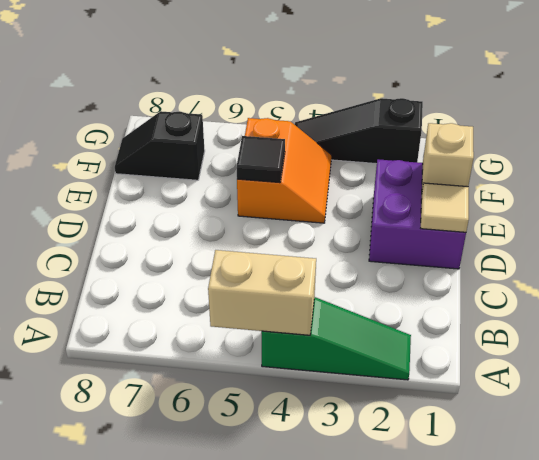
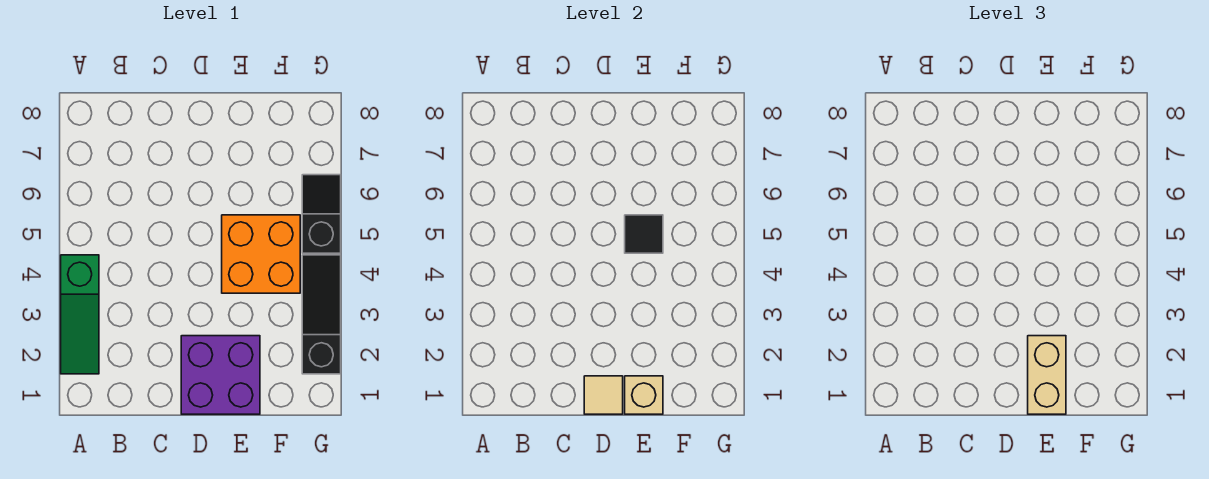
tan brick A4:A5 level 2 -> tan brick E1:E2 level 3
orange slope E4:F5 level 1 top 5 -> orange brick E4:F5 level 1
black slope F7:F8 level 1 top 7 -> black slope G5:G6 level 1 top 5

